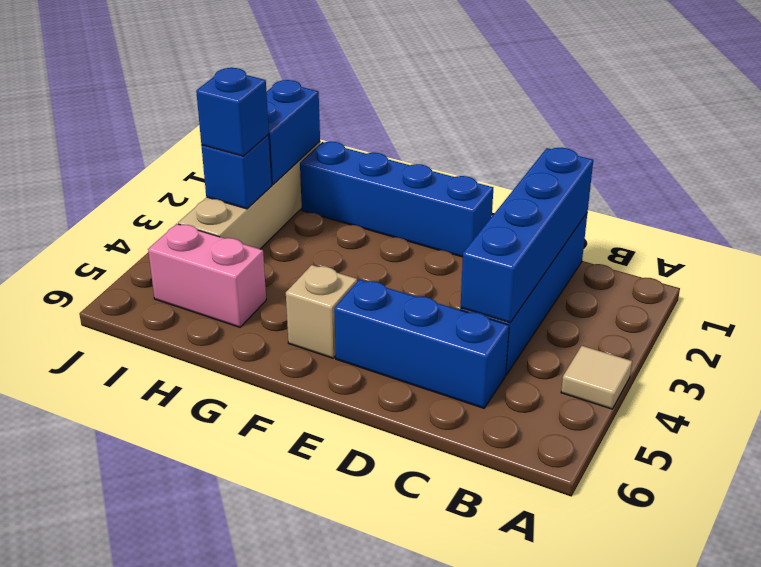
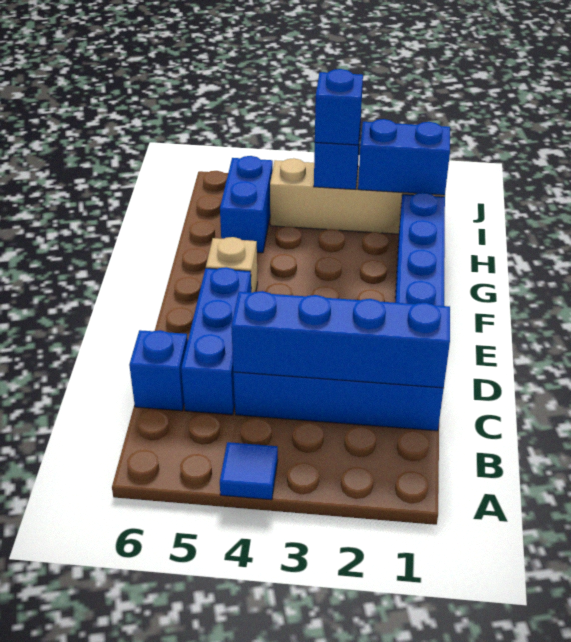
tan tile A4 level 1 -> blue tile A4 level 1
none -> blue brick C6 level 1
pink brick H5:I5 level 1 -> blue brick H5:I5 level 1

